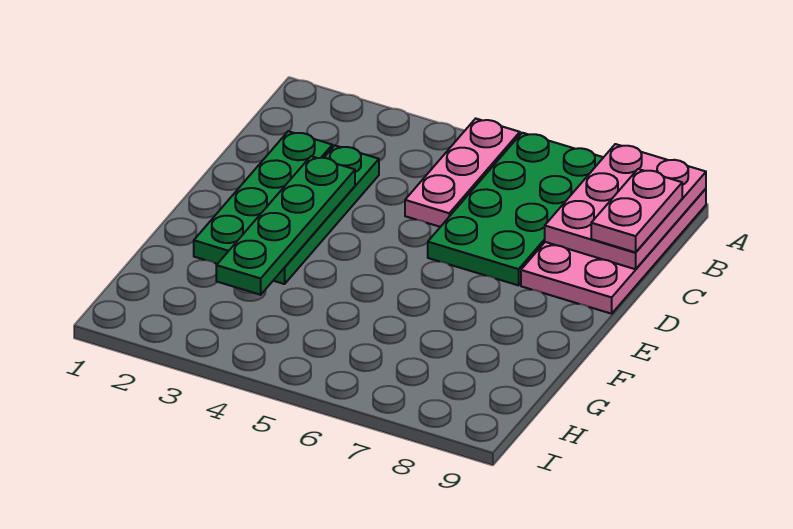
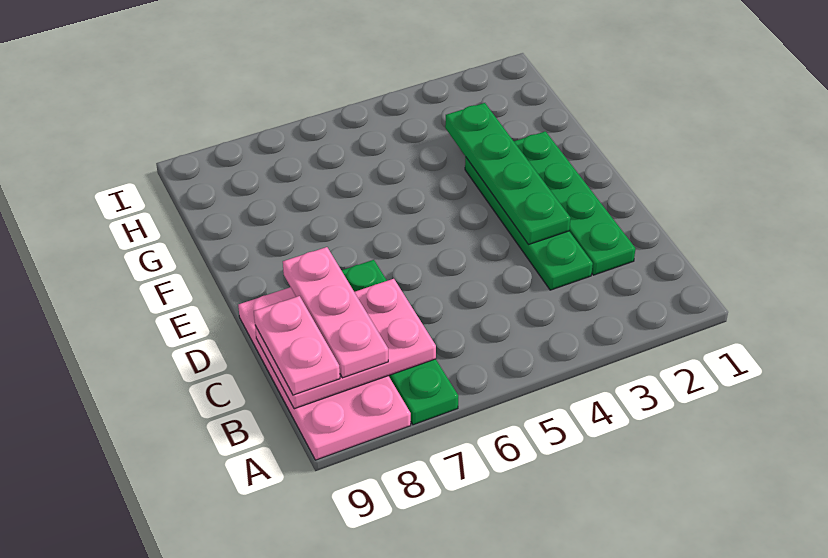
pink plate A5:C5 level 1 -> pink plate B8:D8 level 3
green plate A6:D7 level 1 -> green plate A7:D7 level 1
pink plate A8:C9 level 2 -> pink plate B7:C9 level 2

